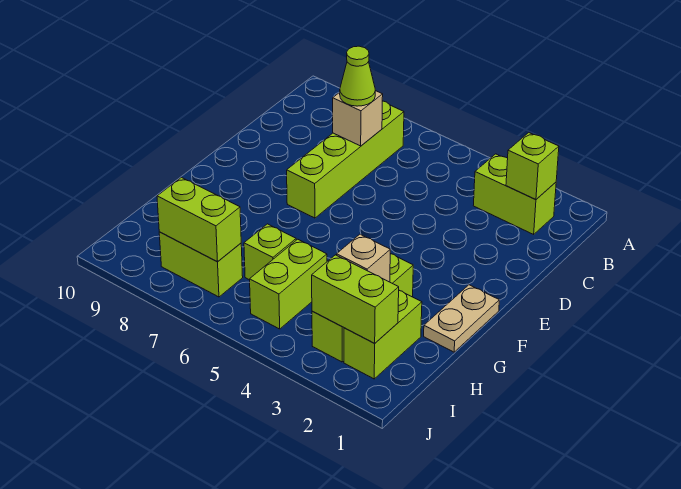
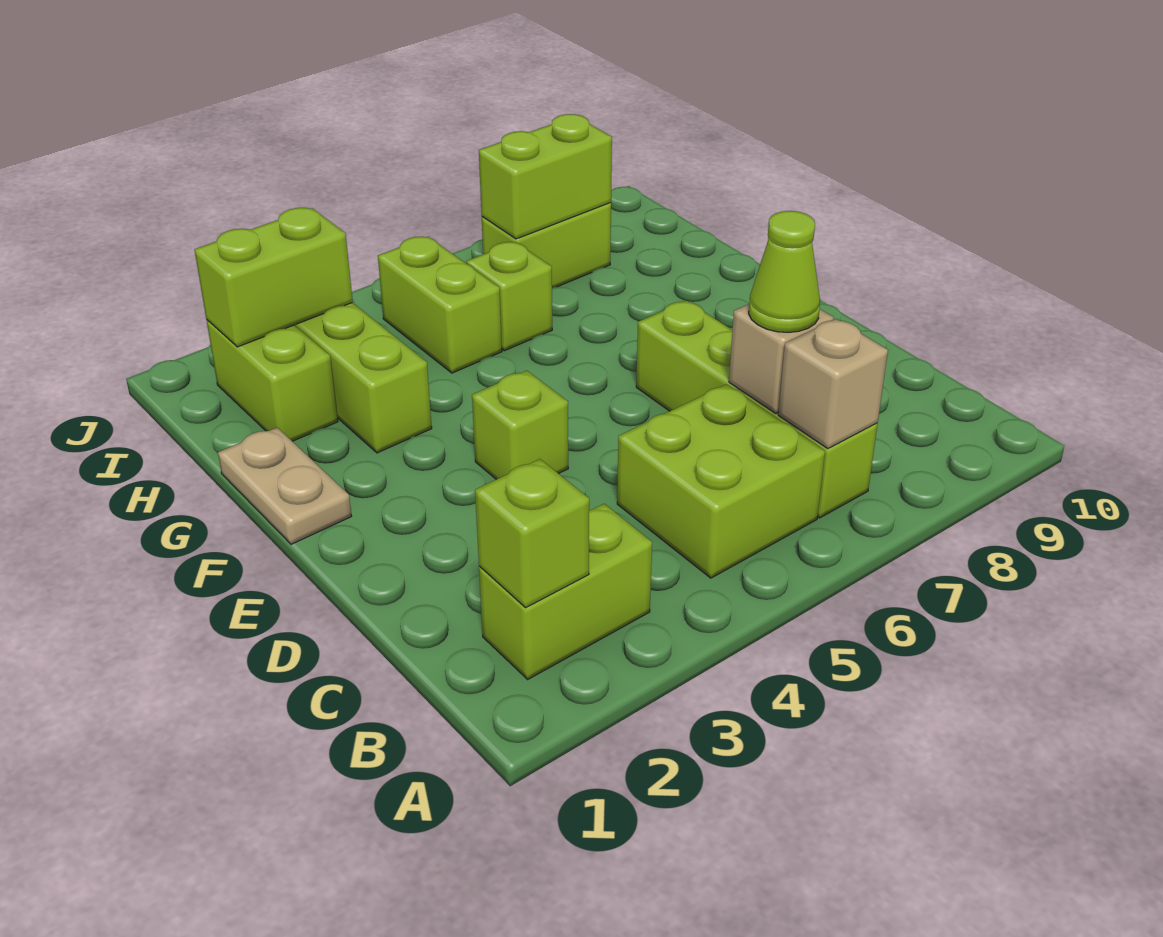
none -> lime brick B5:C6 level 1
none -> lime brick E4 level 1
tan brick H3 level 2 -> tan brick B7 level 2

